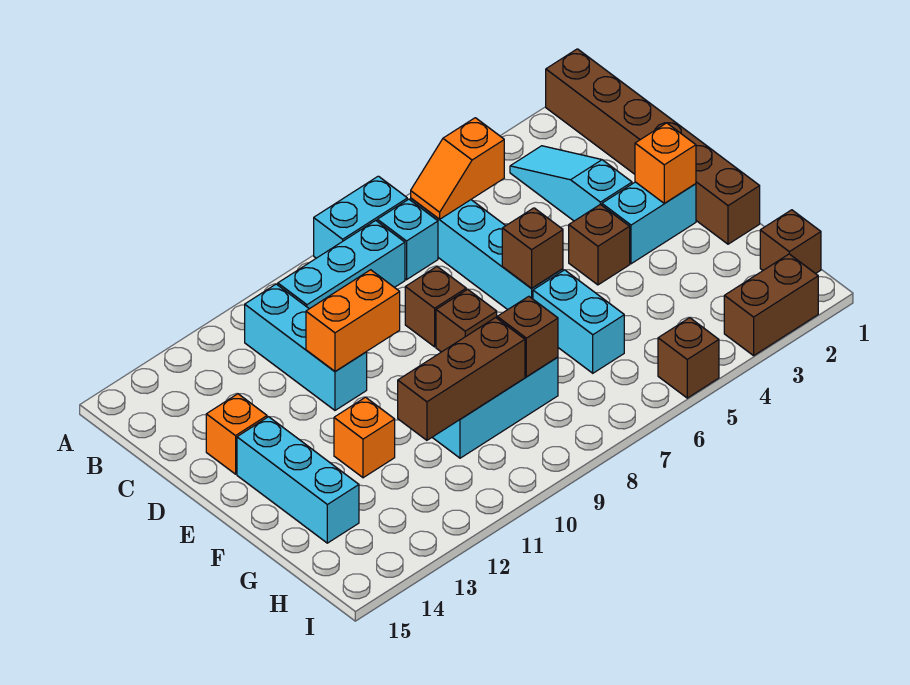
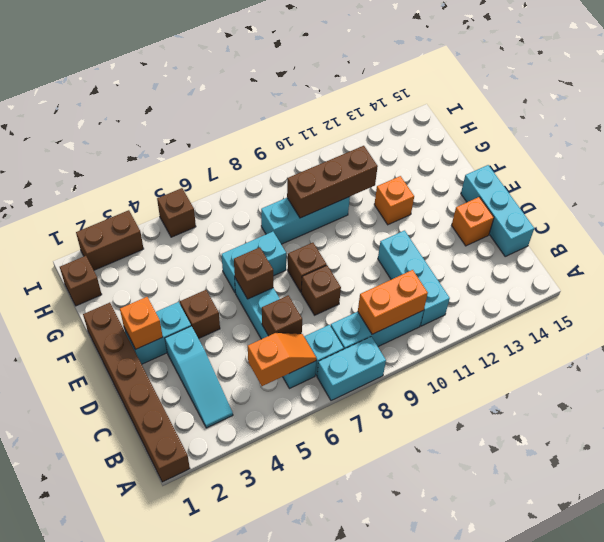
orange brick D10:D11 level 2 -> orange brick B9:B10 level 2
cyan brick E14:G14 level 1 -> cyan brick C15:E15 level 1
cyan brick F6:G6 level 1 -> cyan brick F6:F7 level 1
brown brick G8 level 2 -> brown brick C6 level 2

